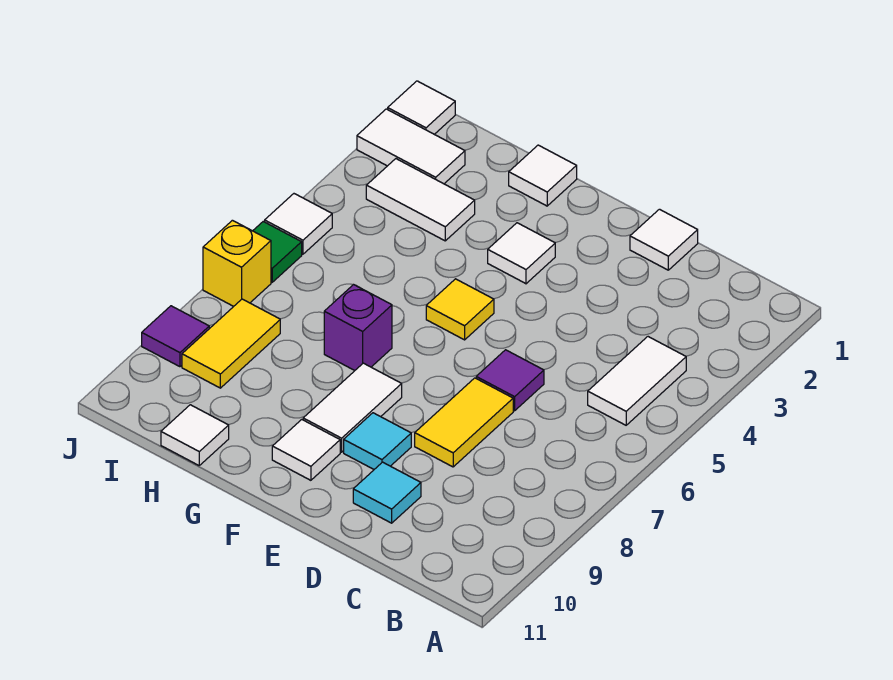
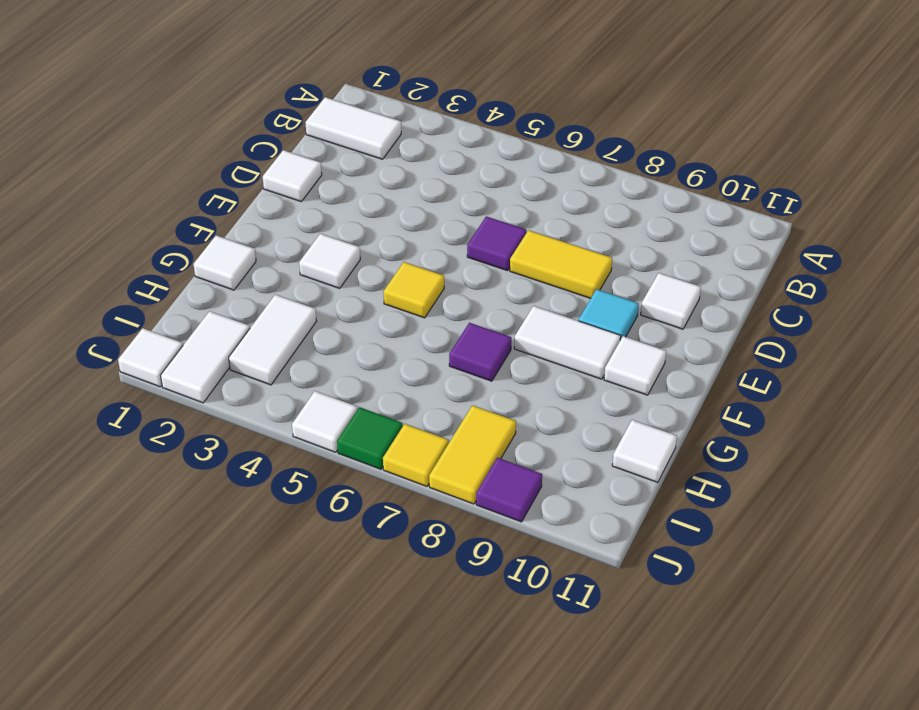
white tile B4:B5 level 1 -> white tile B1:B2 level 1
cyan tile D10 level 1 -> white tile D10 level 1
purple brick G7 level 1 -> purple tile G7 level 1
yellow tile I8:I9 level 1 -> yellow tile I8:J8 level 1
yellow brick J7 level 1 -> yellow tile J7 level 1

